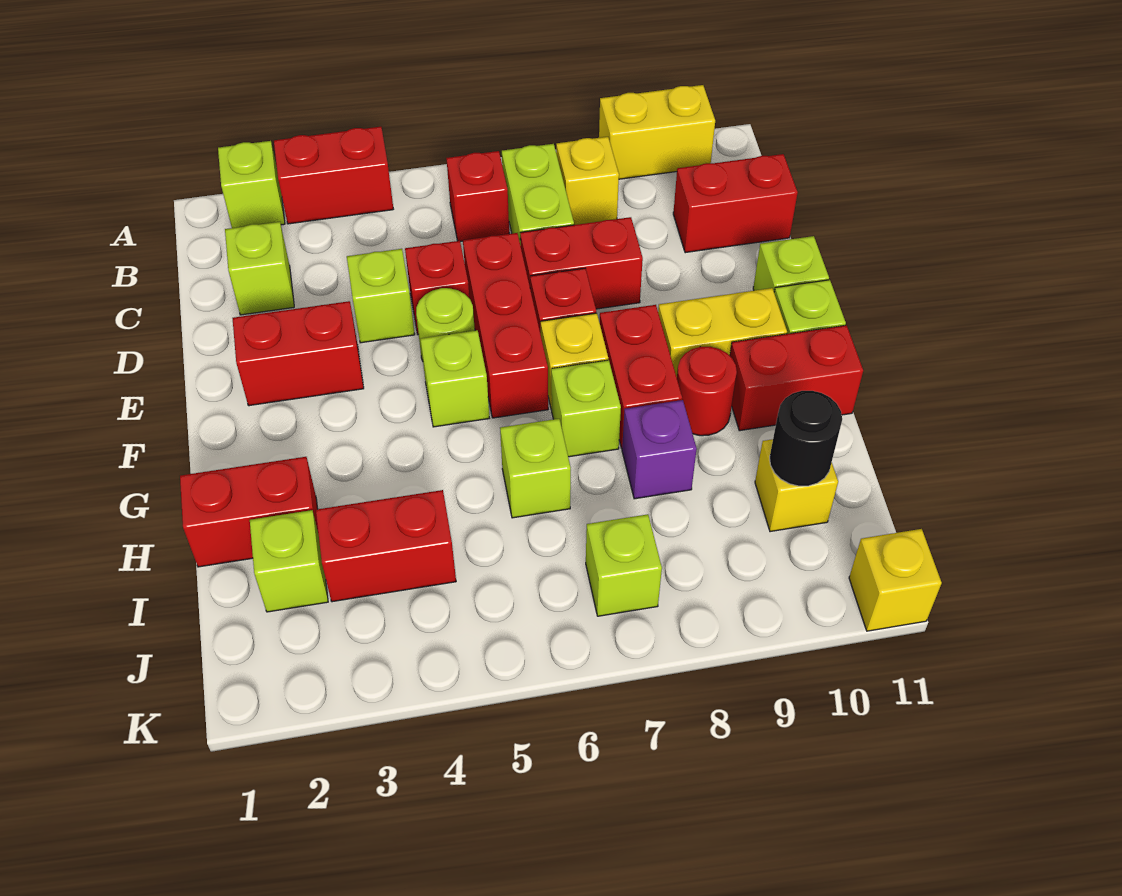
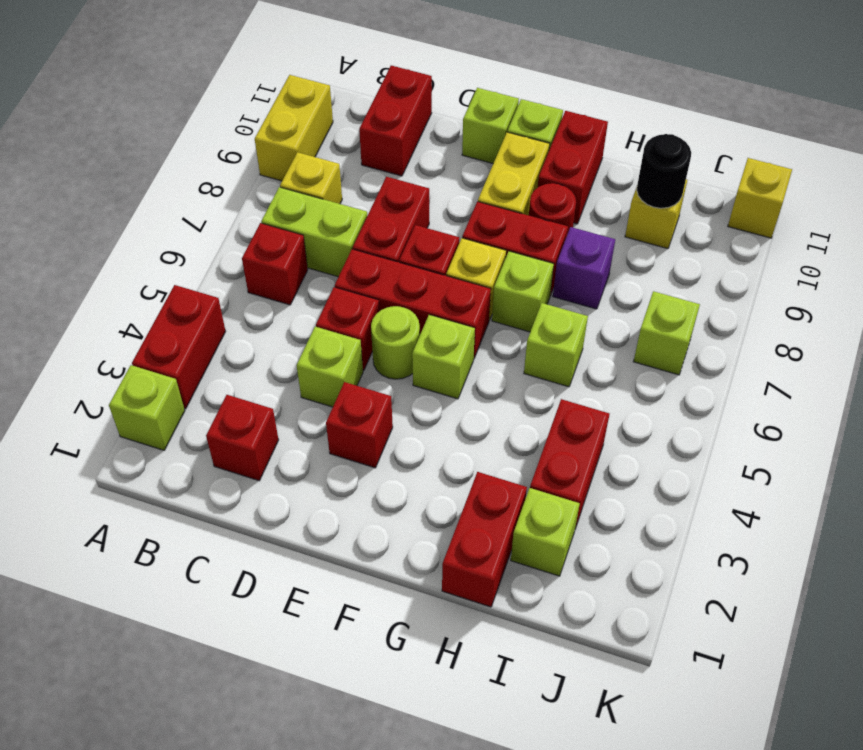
lime brick C2 level 1 -> red brick C2 level 1
red brick E2:E3 level 1 -> red brick E3 level 1

